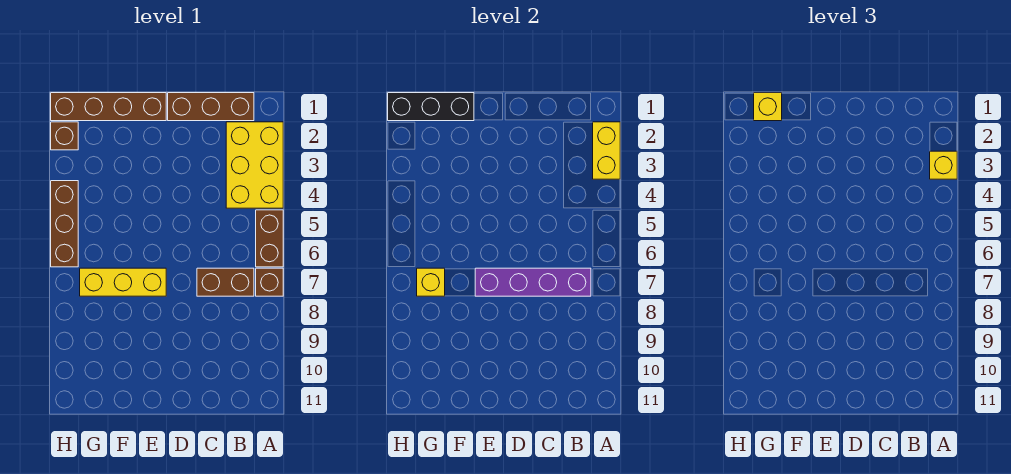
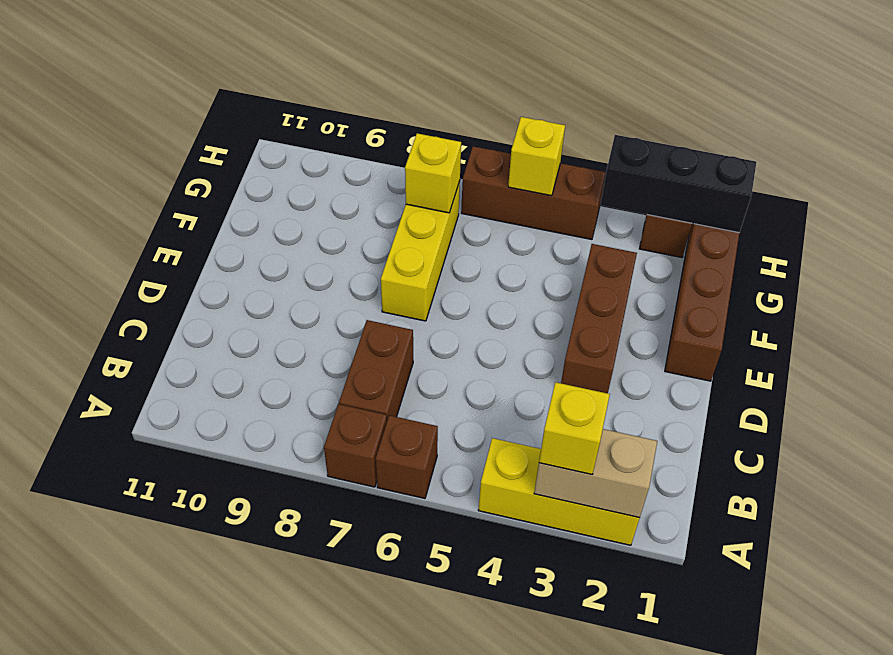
yellow brick A2:B4 level 1 -> yellow brick A2:A4 level 1
yellow brick A2:A3 level 2 -> tan brick A2:A3 level 2
brown brick A5:A6 level 1 -> brown brick A6 level 1
brown brick B1:D1 level 1 -> brown brick D3:F3 level 1
purple brick B7:E7 level 2 -> none
black brick F1:H1 level 2 -> black brick H1:H3 level 2
yellow brick G1 level 3 -> yellow brick H5 level 2

